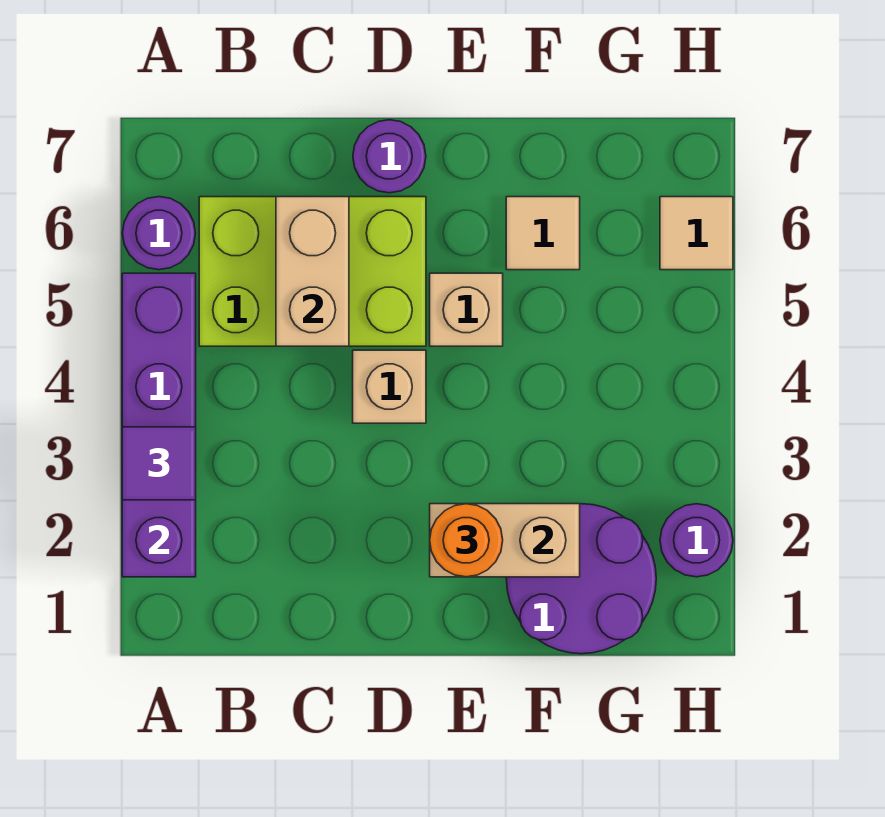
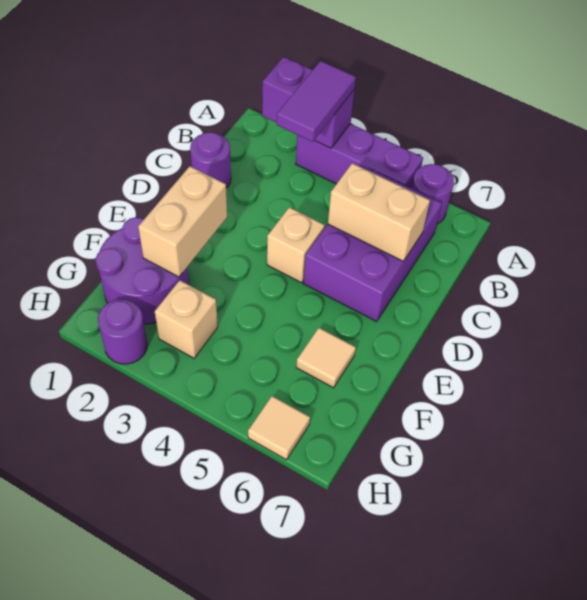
purple tile A3 level 3 -> purple tile A3:B3 level 3
lime brick B5:D6 level 1 -> purple brick B5:D6 level 1
purple round brick D7 level 1 -> purple round brick C1 level 1
orange round brick E2 level 3 -> none
tan brick E5 level 1 -> tan brick G3 level 1

